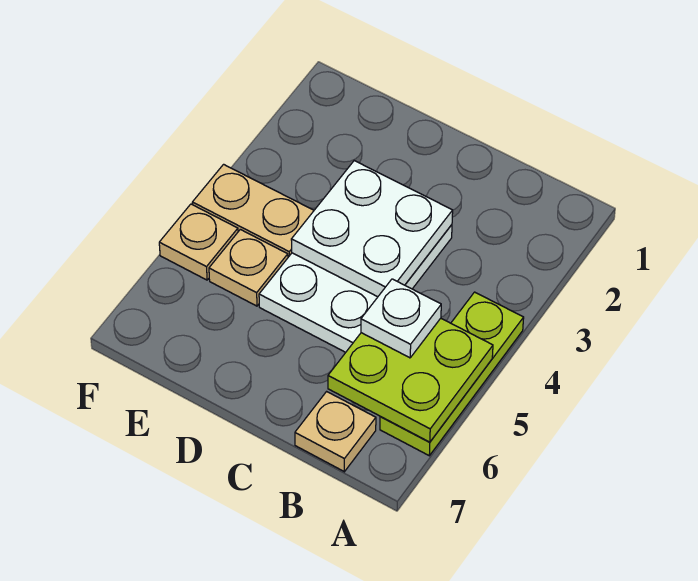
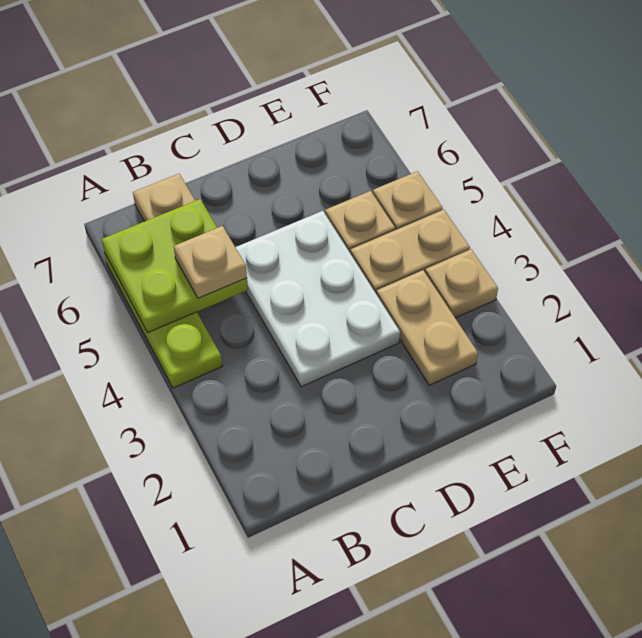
white plate B5 level 3 -> tan plate B5 level 3
white plate C3:D4 level 2 -> none
none -> tan plate E2:E3 level 1
none -> tan plate F3 level 1

